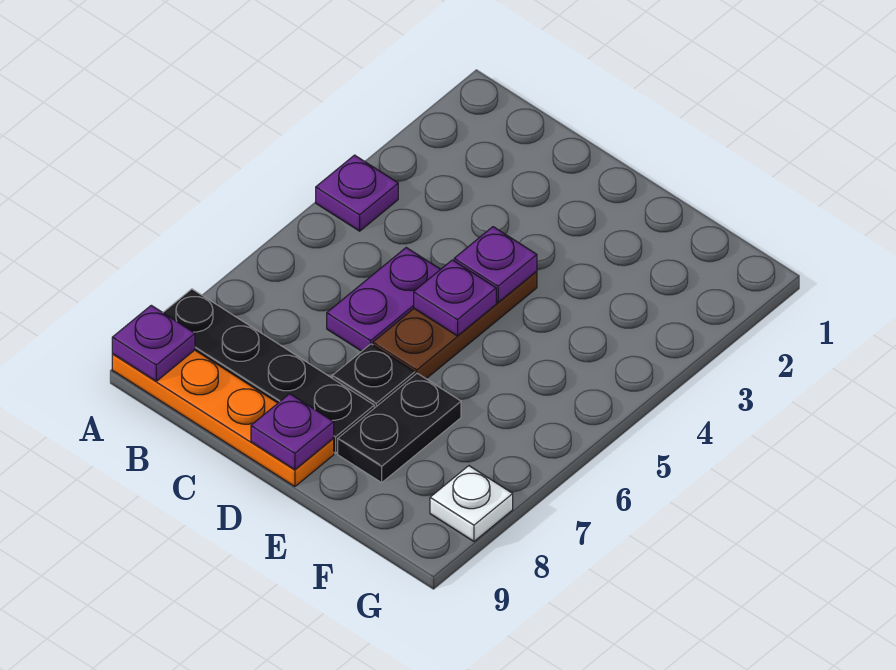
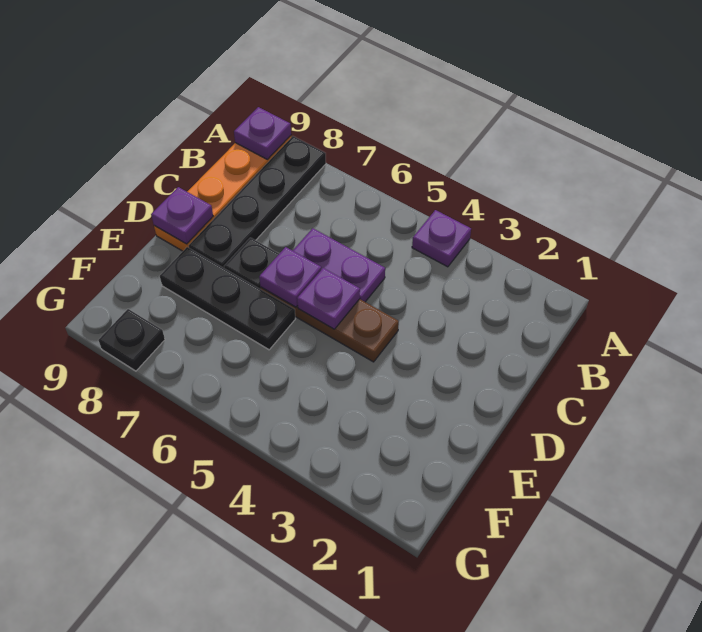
purple plate D4 level 2 -> purple plate D6 level 2
black plate E7:E8 level 1 -> black plate E6:E8 level 1
white plate G8 level 1 -> black plate G8 level 1

